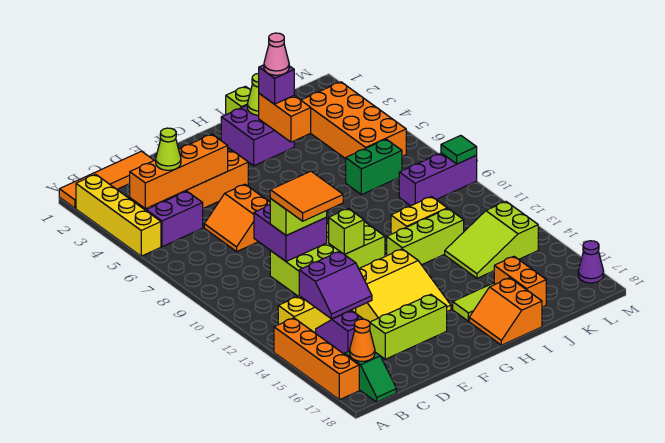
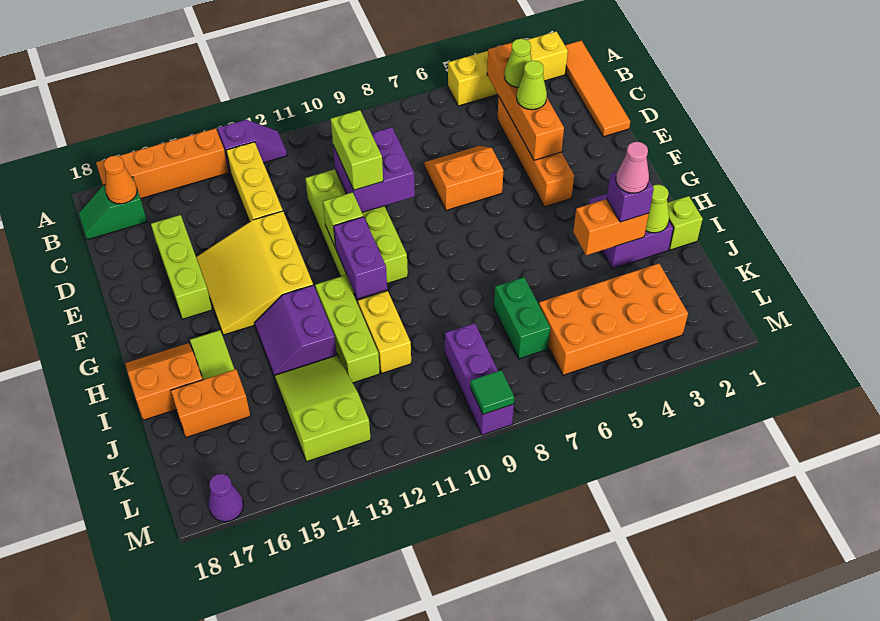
purple brick B5:C5 level 1 -> purple brick G11:H11 level 2
purple slope C13:D14 level 2 top 13 -> purple slope H13:I14 level 1 top 13
purple slope C14:C15 level 1 top 15 -> purple slope A12:A13 level 1 top 13
none -> lime cone D4 level 3
orange tile D10:E11 level 4 -> none

